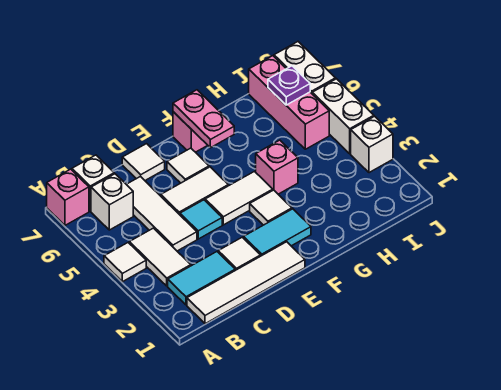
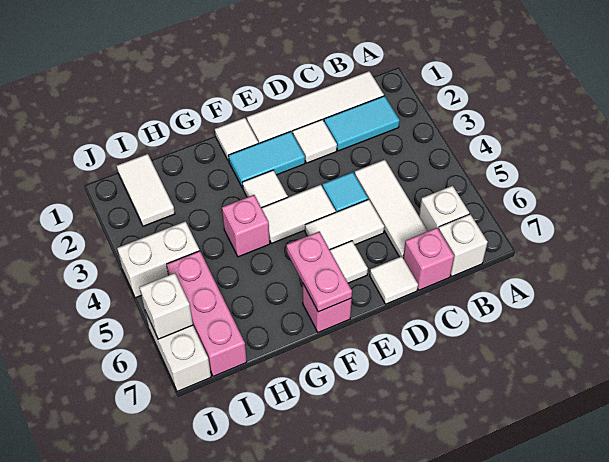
white tile A4 level 1 -> white tile F1 level 1
pink brick A7 level 1 -> pink brick C7 level 1
white tile B3:B4 level 1 -> white tile I1:I2 level 1
purple plate I6 level 2 -> none
white brick J3 level 1 -> white brick J6 level 2
white brick J4:J5 level 1 -> white brick I4:J4 level 1

